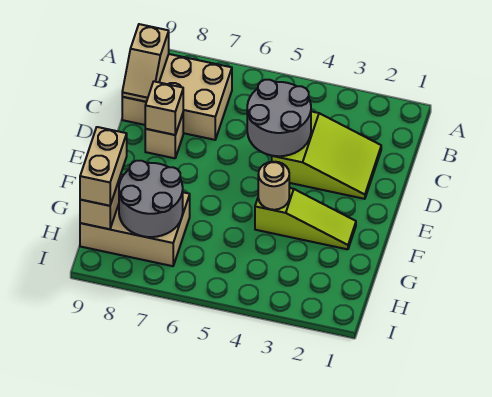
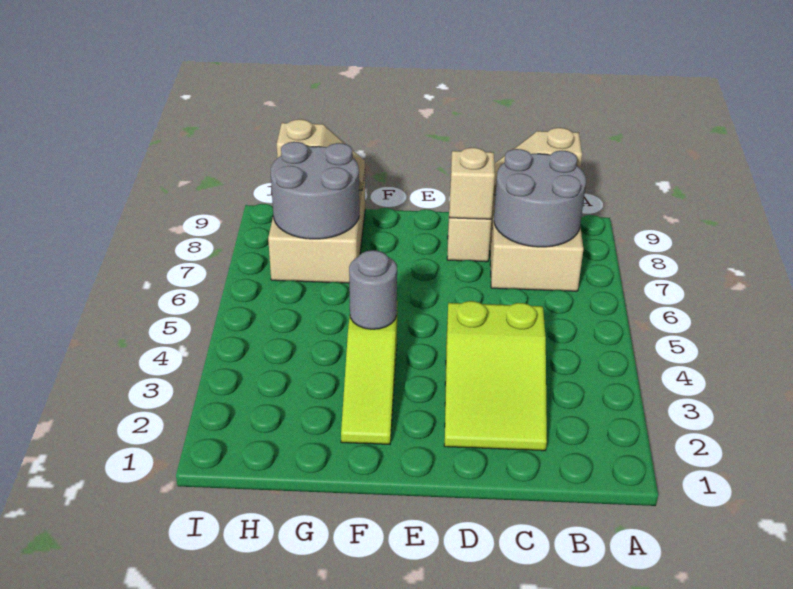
grey round brick C4:D5 level 2 -> grey round brick B7:C8 level 2
tan round brick F4 level 2 -> grey round brick F4 level 2
tan brick G9:H9 level 3 -> none

